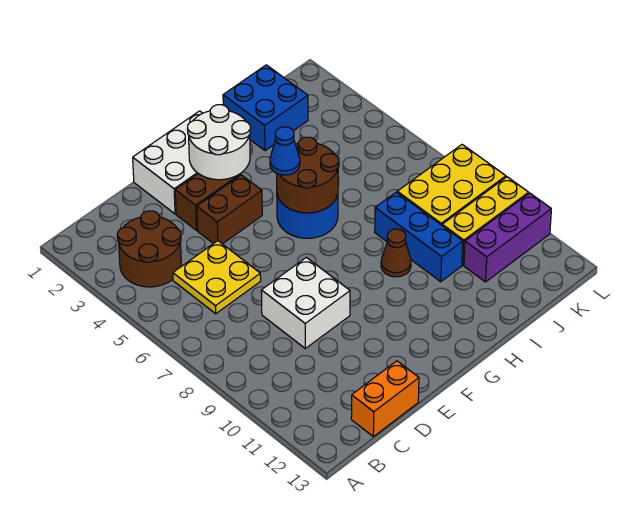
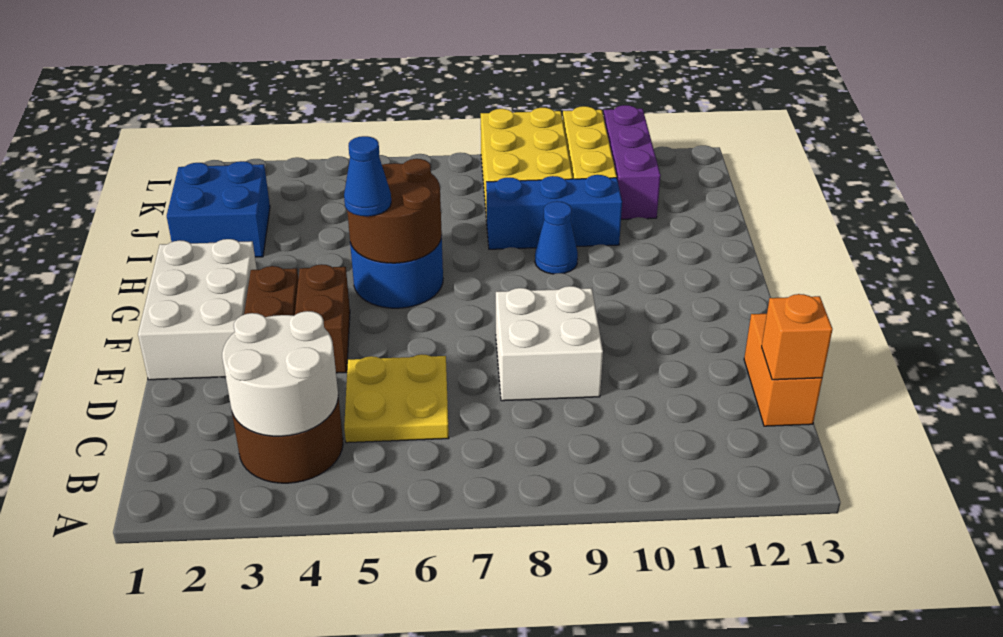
none -> orange brick C13 level 2
white round brick F2:G3 level 2 -> white round brick B3:C4 level 2
brown cone H9 level 1 -> blue cone H9 level 1

